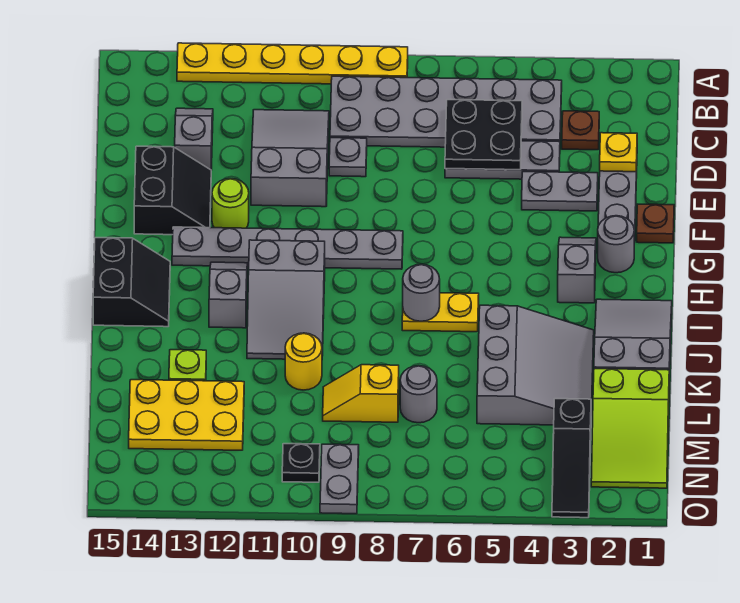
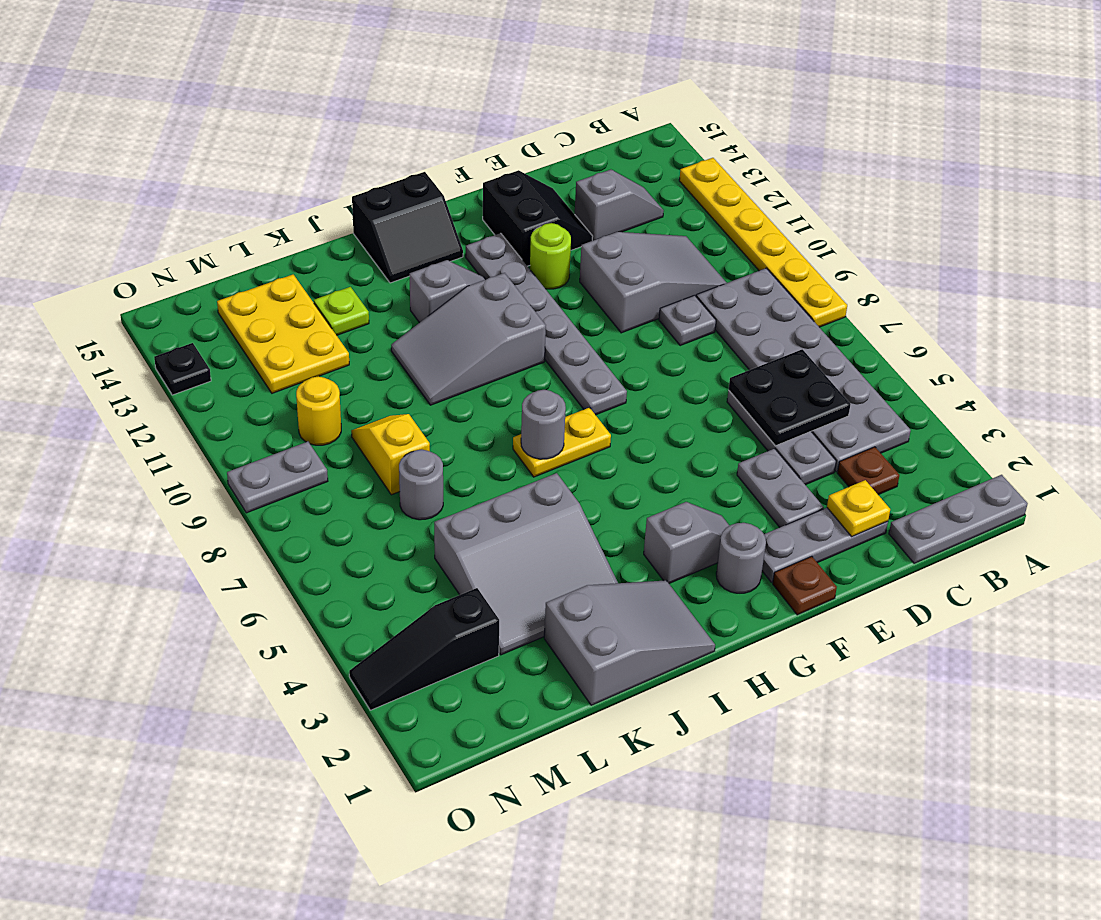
none -> grey plate A1:C1 level 1
black slope E13:F14 level 1 top 14 -> black slope E13:F14 level 1 top F
yellow plate I6:I7 level 1 -> yellow plate H7:I7 level 1
yellow round brick K10 level 1 -> yellow round brick M10 level 1
lime slope L1:N2 level 1 top L -> none
black plate N10 level 1 -> black plate O13 level 1

